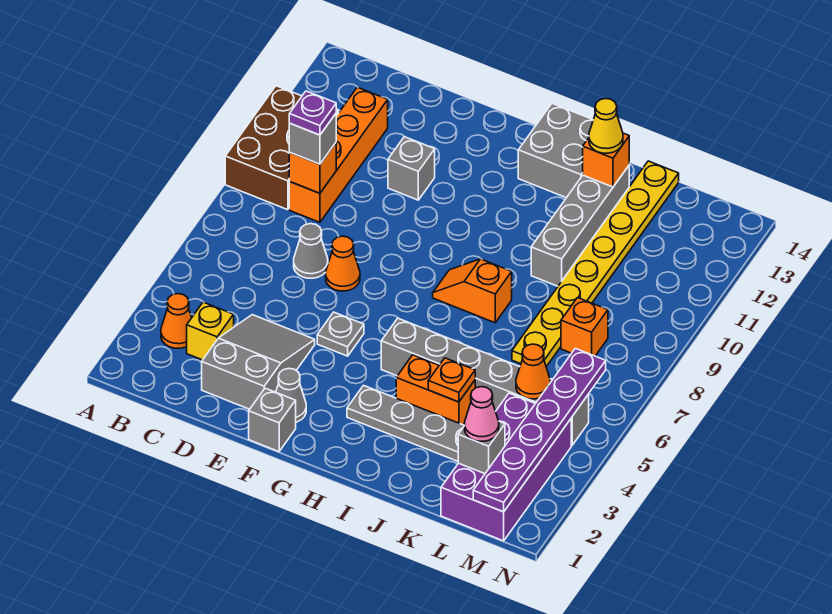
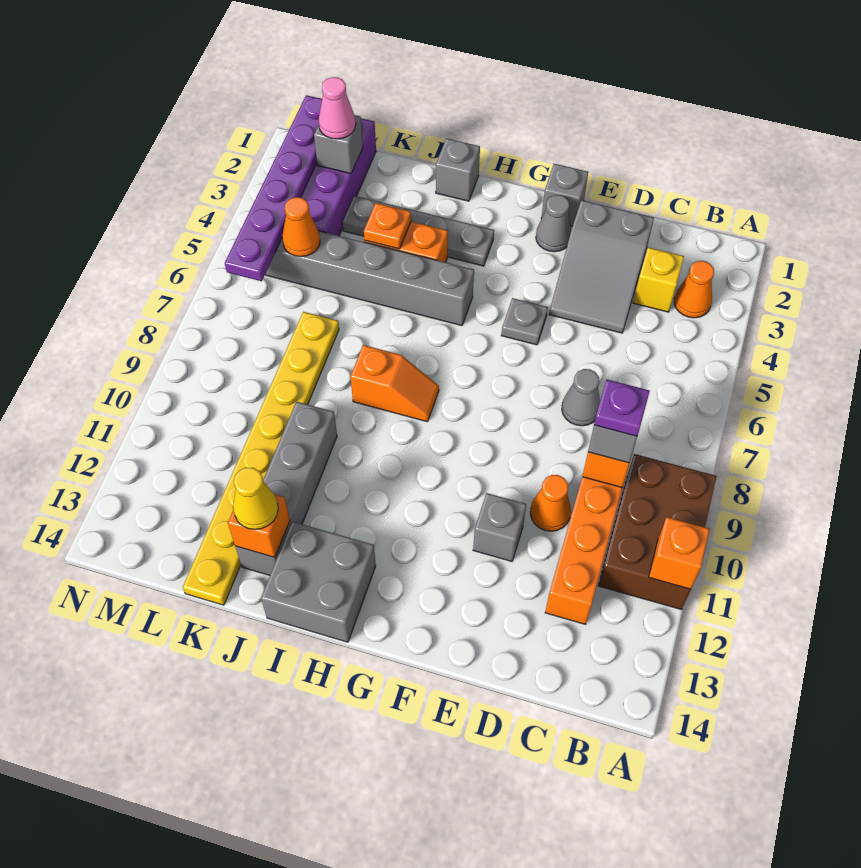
orange cone E7 level 1 -> orange cone D10 level 1
none -> grey brick I1 level 1
orange brick L8 level 1 -> orange brick A11 level 2

